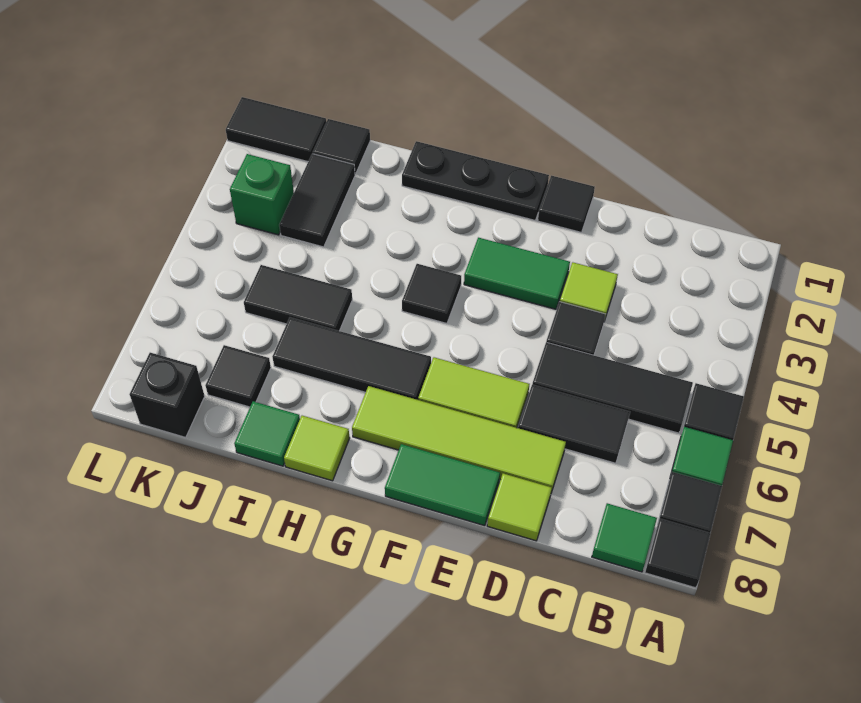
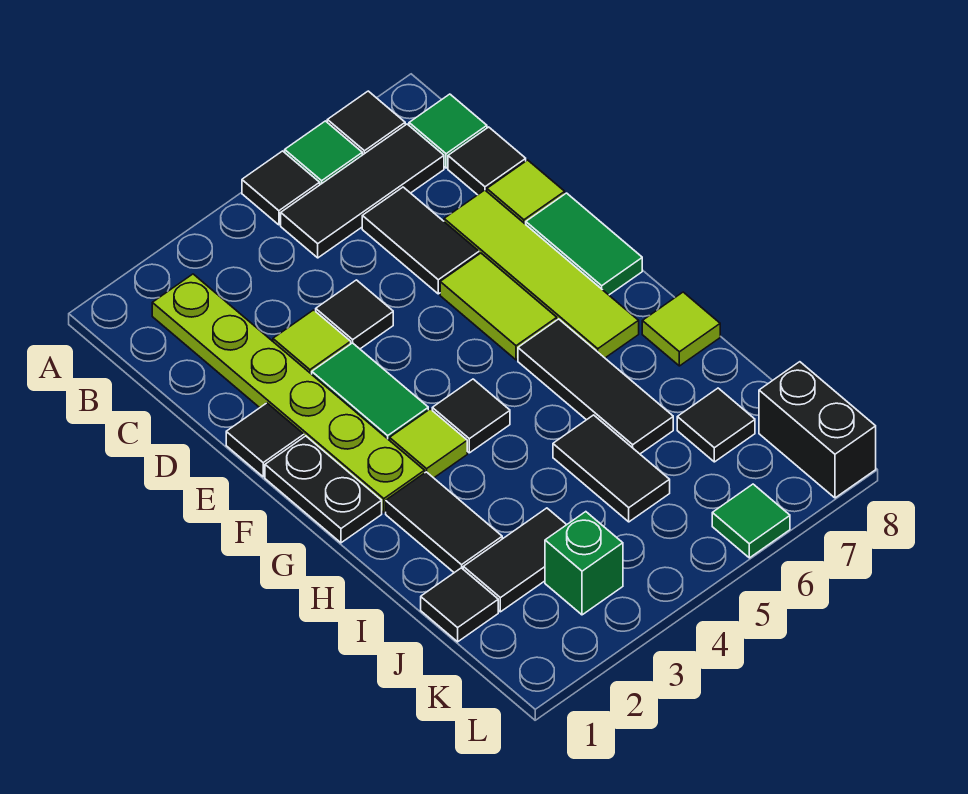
black tile A8 level 1 -> black tile C8 level 1
none -> lime plate B2:G2 level 1
black tile B5:D5 level 1 -> black tile B5:B7 level 1
black plate F1:H1 level 1 -> black plate F1:G1 level 1
none -> lime tile G3 level 1
green tile I8 level 1 -> green tile L6 level 1
black tile K1:L1 level 1 -> black tile H2:I2 level 1
black brick K8 level 1 -> black brick K8:L8 level 1

